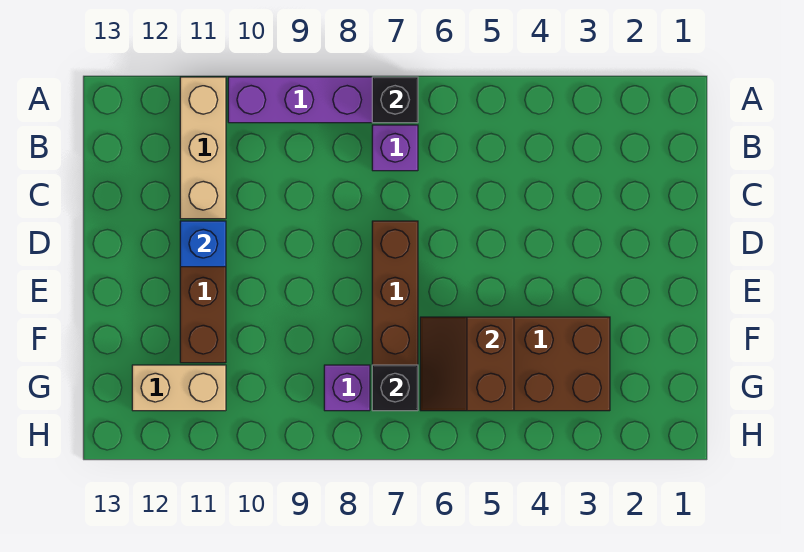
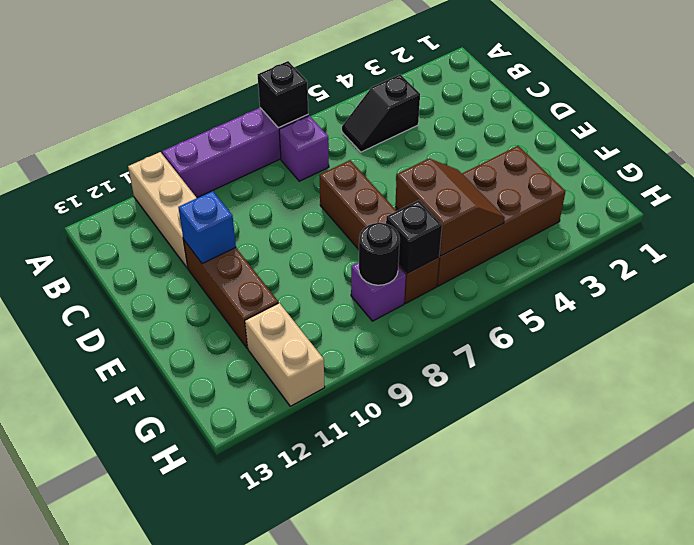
none -> black slope B4:B5 level 1 top 4
brown slope F5:G6 level 2 top 5 -> brown slope F5:G6 level 2 top 6
none -> black round brick G8 level 2
tan brick G11:G12 level 1 -> tan brick G11:H11 level 1

